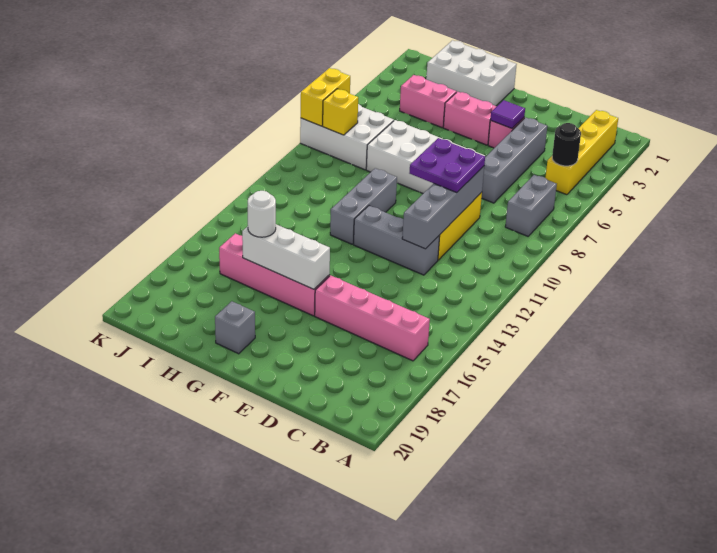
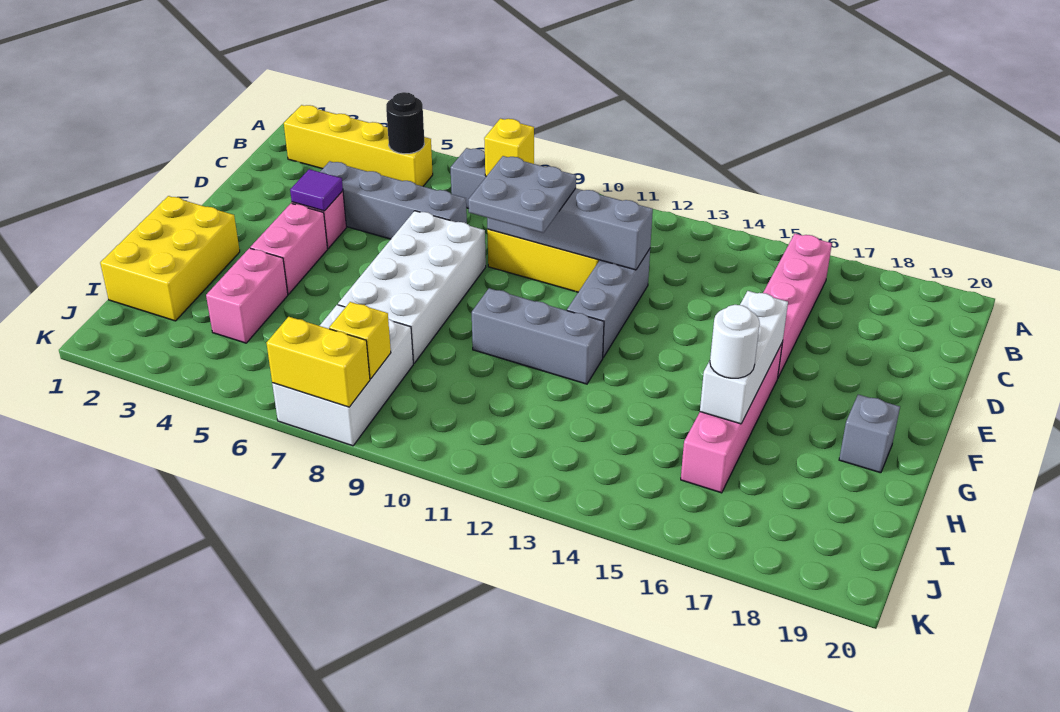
none -> yellow brick B8 level 2
purple plate D9:E10 level 3 -> grey plate D9:E10 level 3
white brick G1:I2 level 1 -> yellow brick G1:I2 level 1

